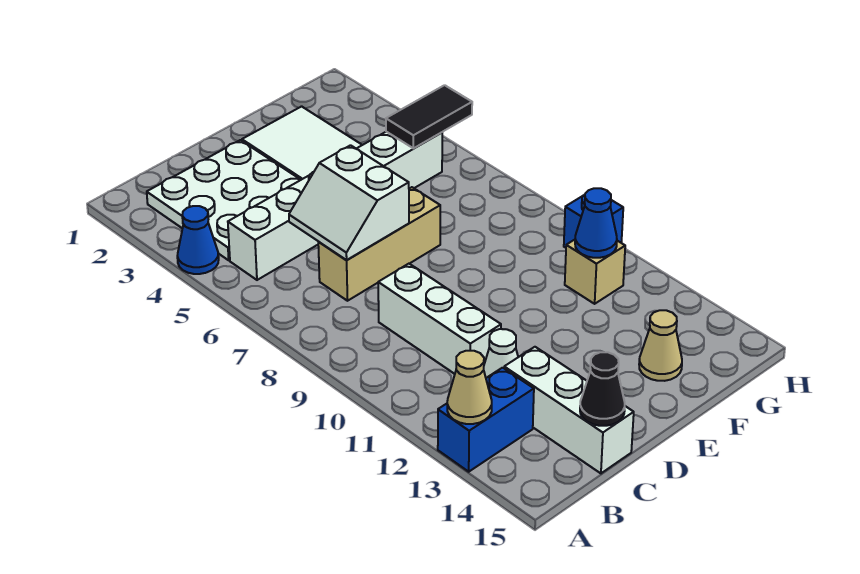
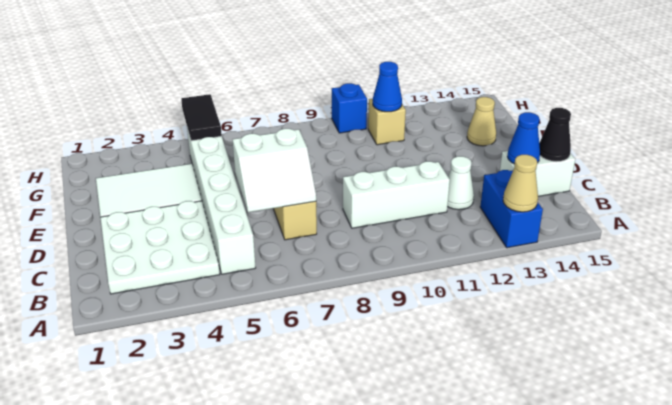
blue cone A4 level 1 -> blue cone C14 level 2
white brick C13:C15 level 1 -> white brick C14:C15 level 1

